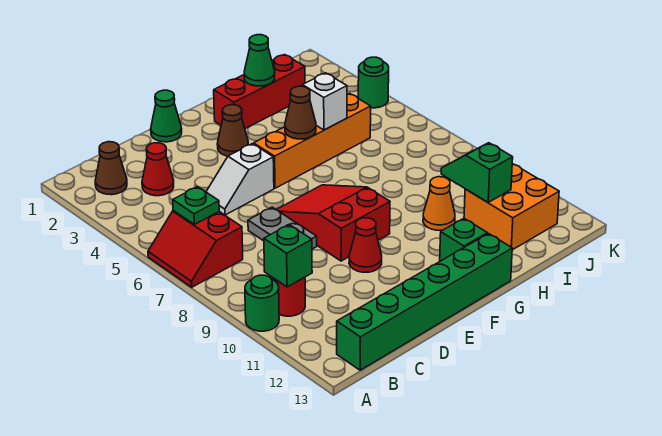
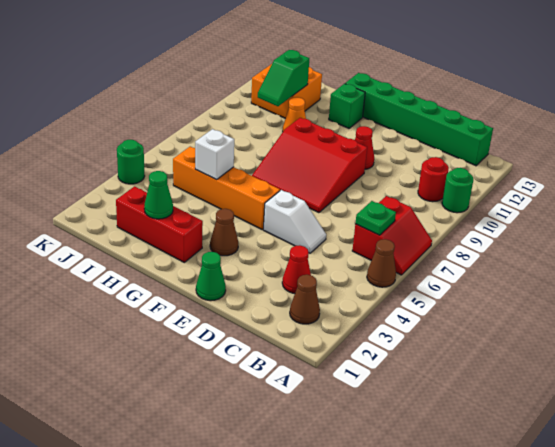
green brick B10 level 2 -> none
grey plate D7:D8 level 1 -> none
red slope E7:F9 level 1 top 9 -> red slope E7:G9 level 1 top 9
brown cone G5 level 2 -> brown cone A5 level 1

